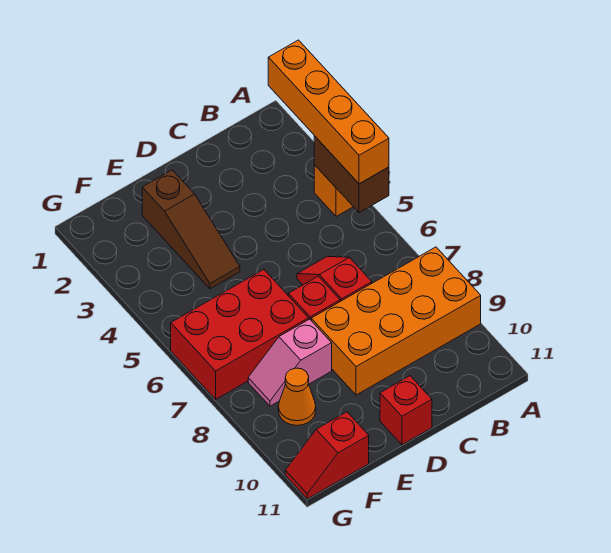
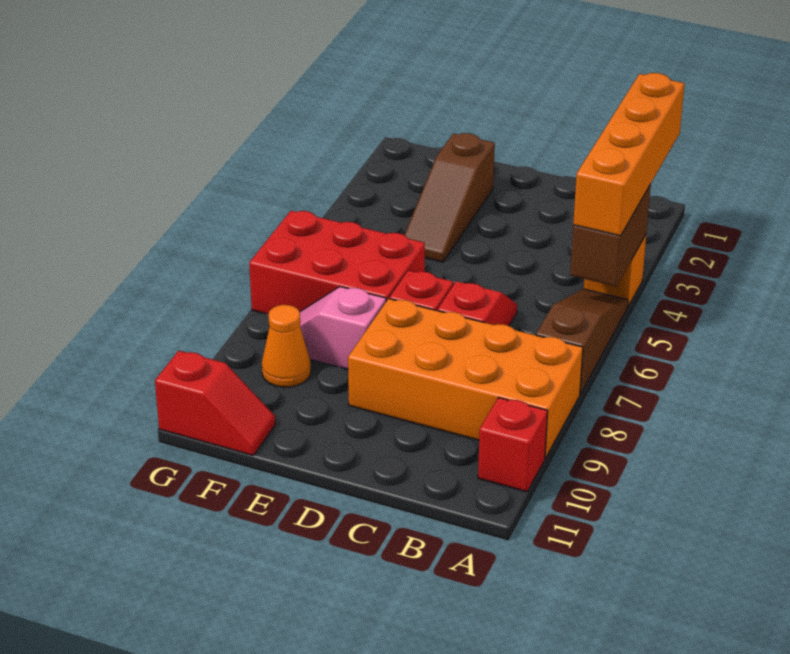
none -> brown slope A5:A7 level 1 top 7
red brick D11 level 1 -> red brick A10 level 1
red slope F11:G11 level 1 top F -> red slope F11:G11 level 1 top G

